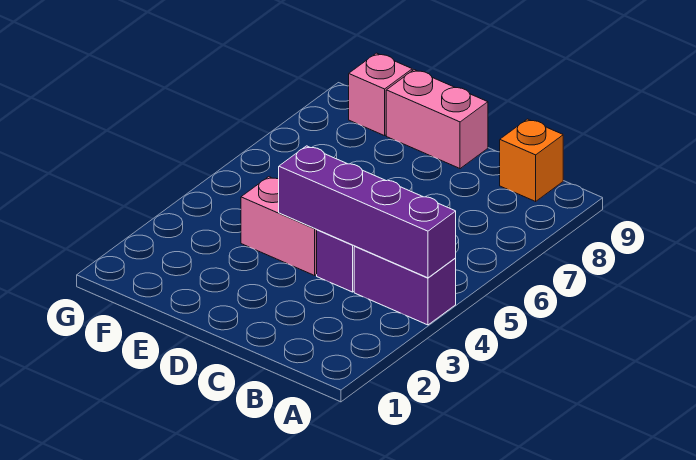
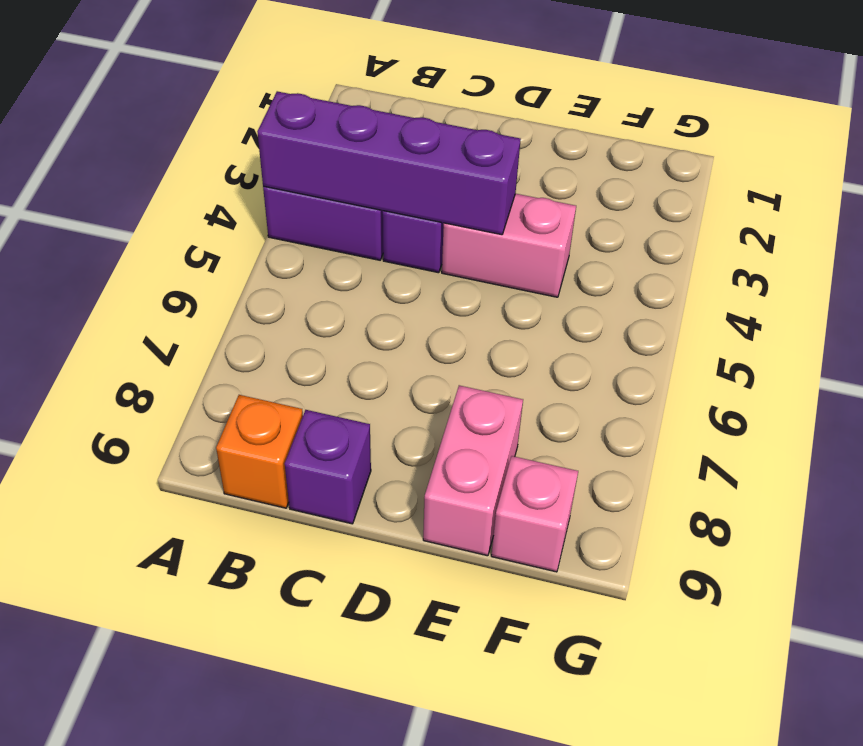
none -> purple brick C9 level 1
pink brick D9:E9 level 1 -> pink brick E8:E9 level 1

